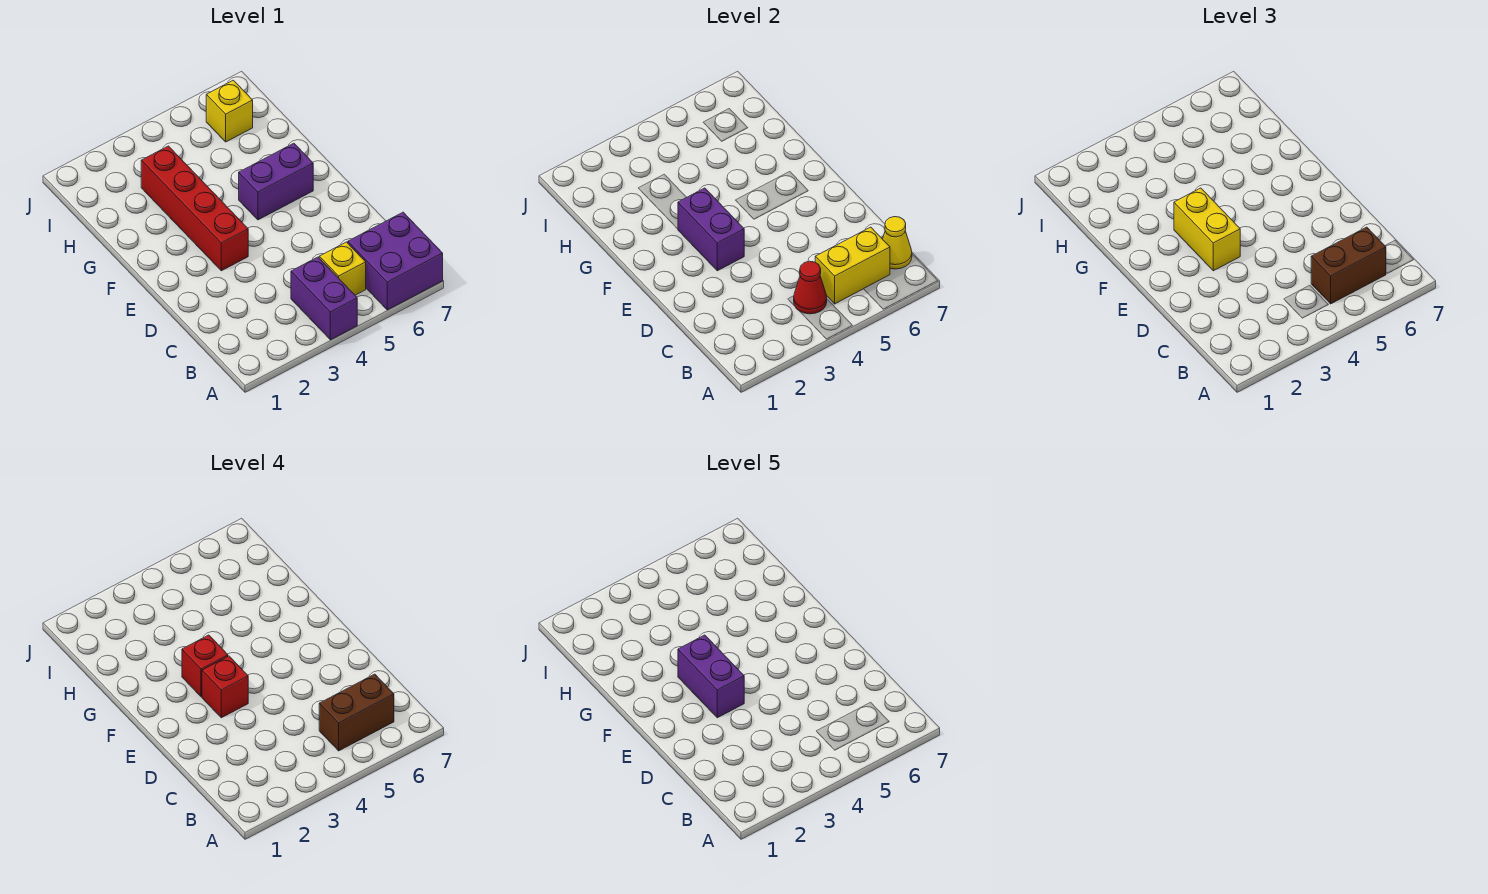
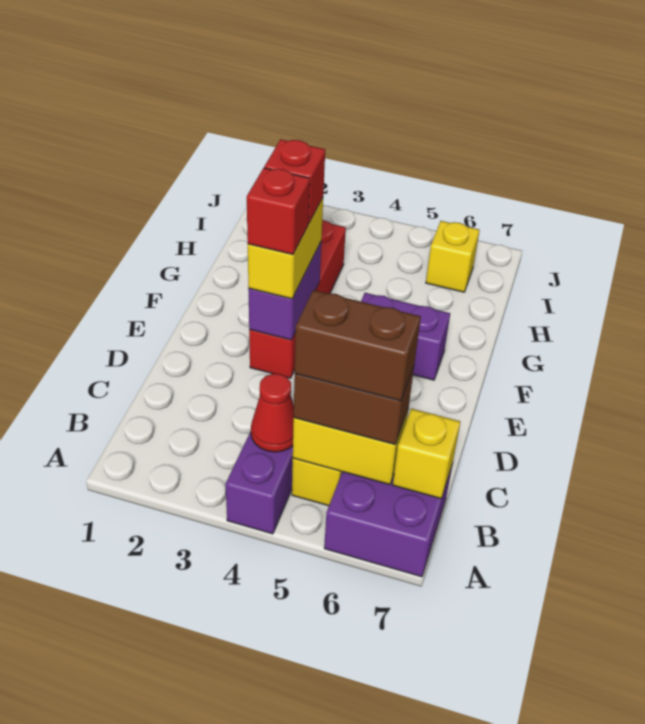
yellow cone B7 level 2 -> yellow brick B7 level 2
purple brick E3:F3 level 5 -> none

